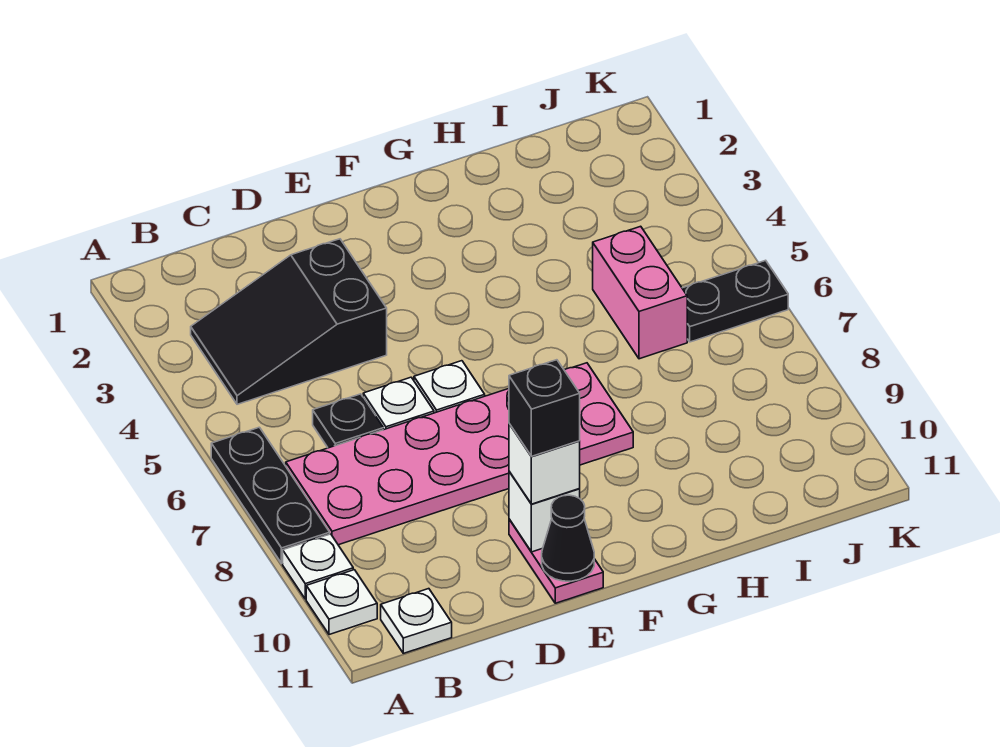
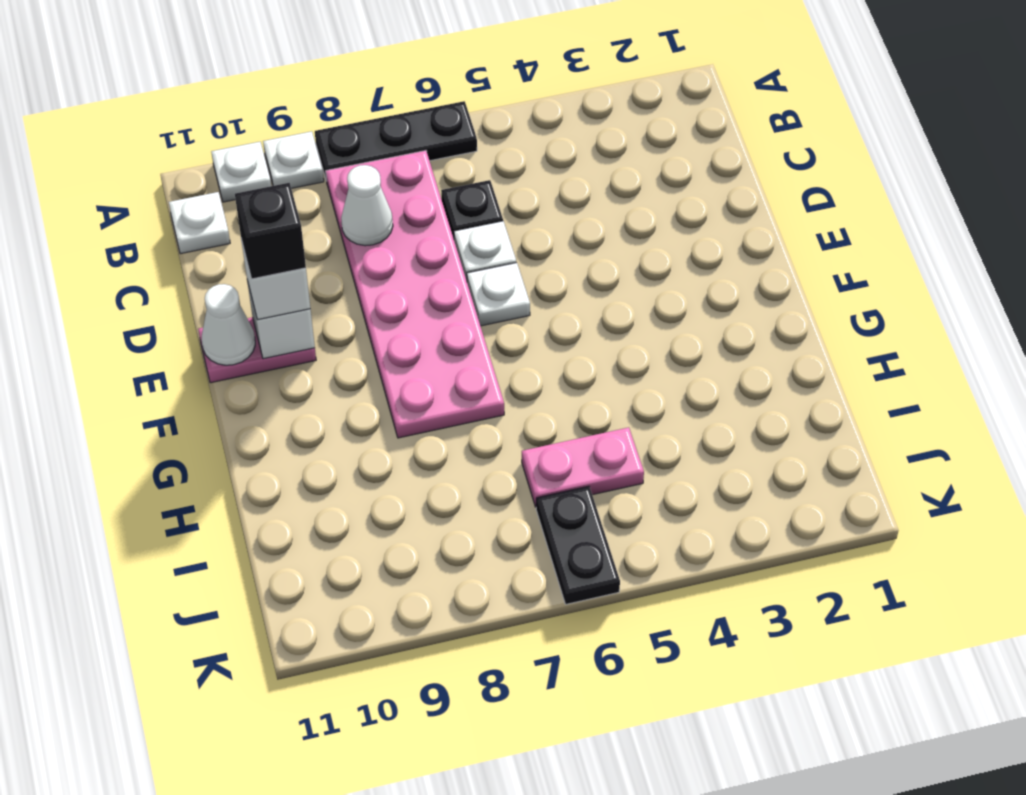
black slope B3:D4 level 1 top D -> none
none -> white cone C8 level 2
black cone E11 level 2 -> white cone E11 level 2
pink brick I5:I6 level 1 -> pink plate I5:I6 level 1

